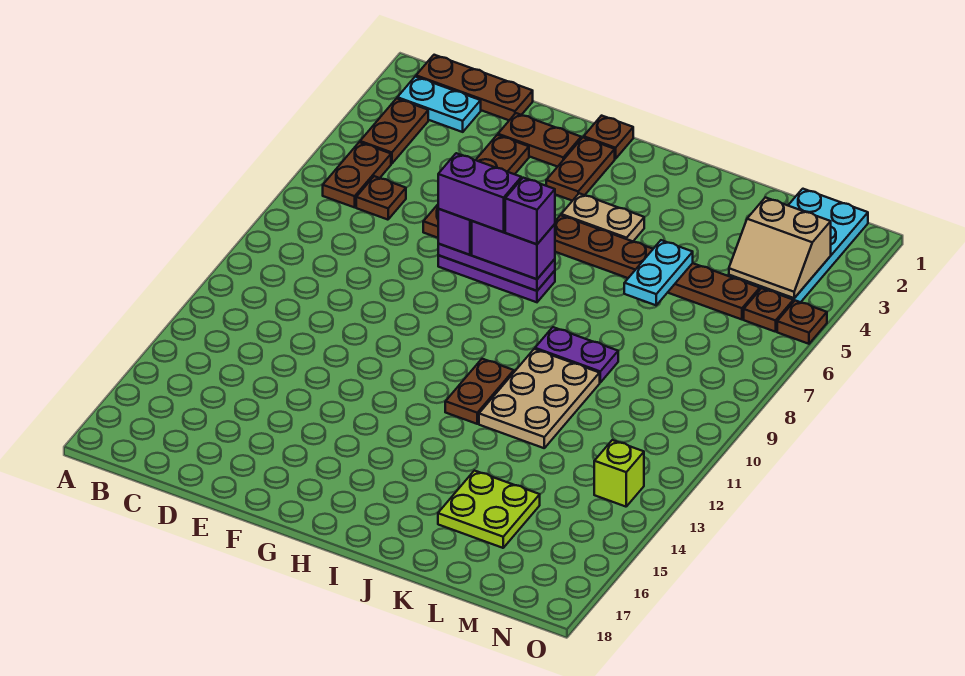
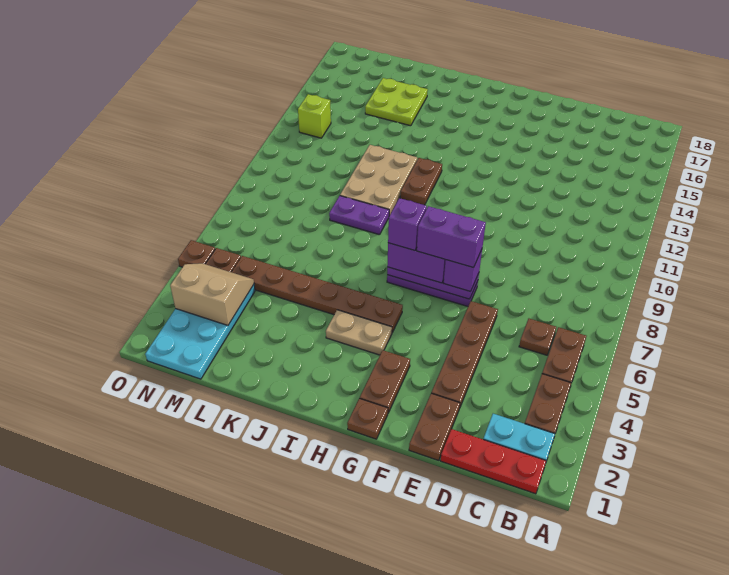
brown plate B1:D1 level 1 -> red plate B1:D1 level 1
brown plate E2:F2 level 1 -> brown plate E1:E2 level 1
cyan plate K5:K6 level 2 -> none

